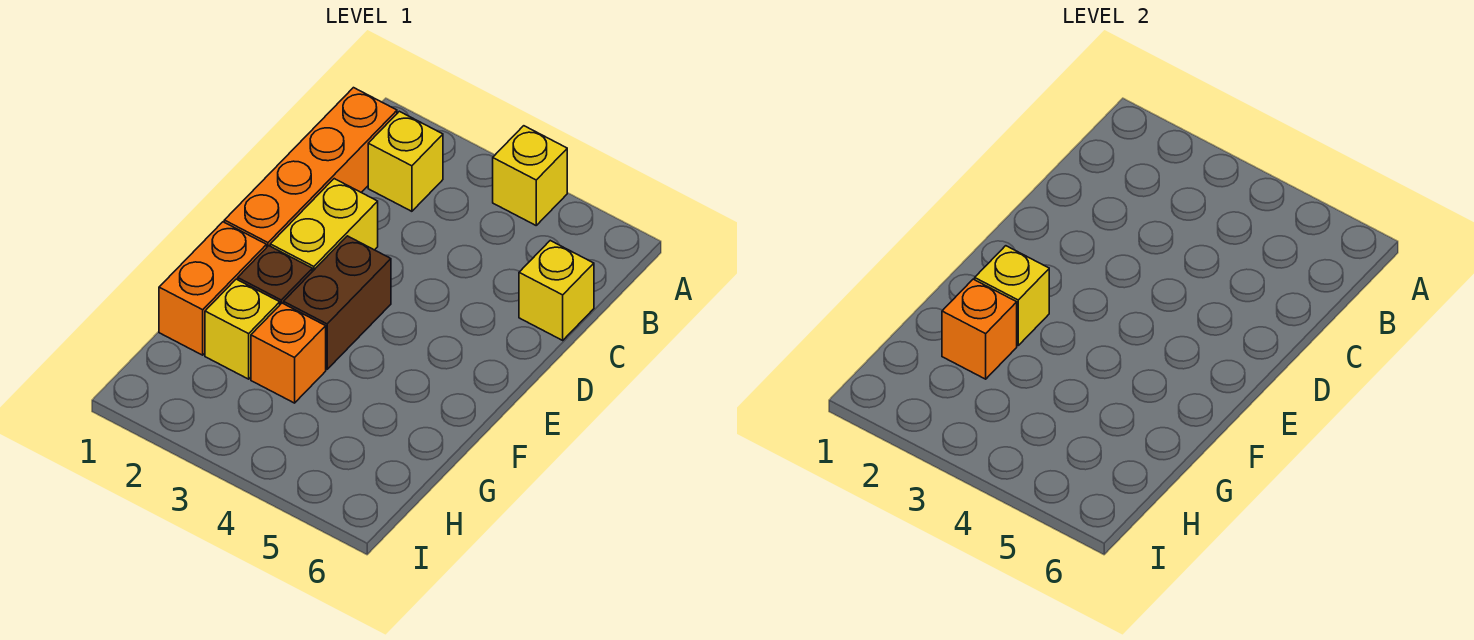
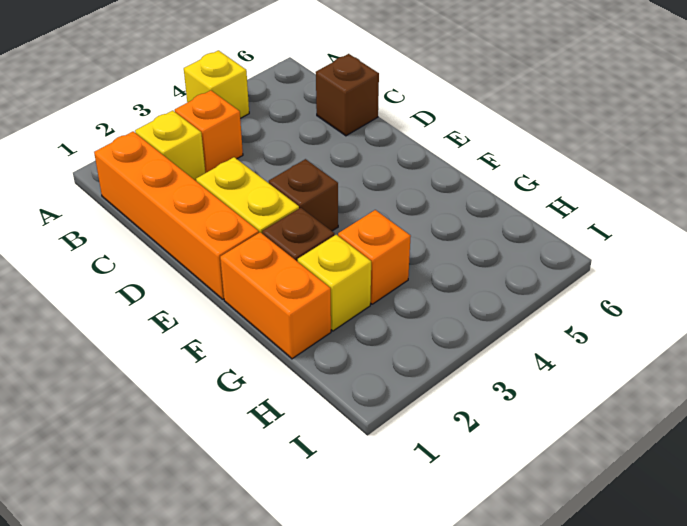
yellow brick C6 level 1 -> brown brick C6 level 1
brown brick E3:F3 level 1 -> brown brick E3 level 1
yellow brick F2 level 2 -> none
orange brick G2 level 2 -> orange brick B3 level 1

